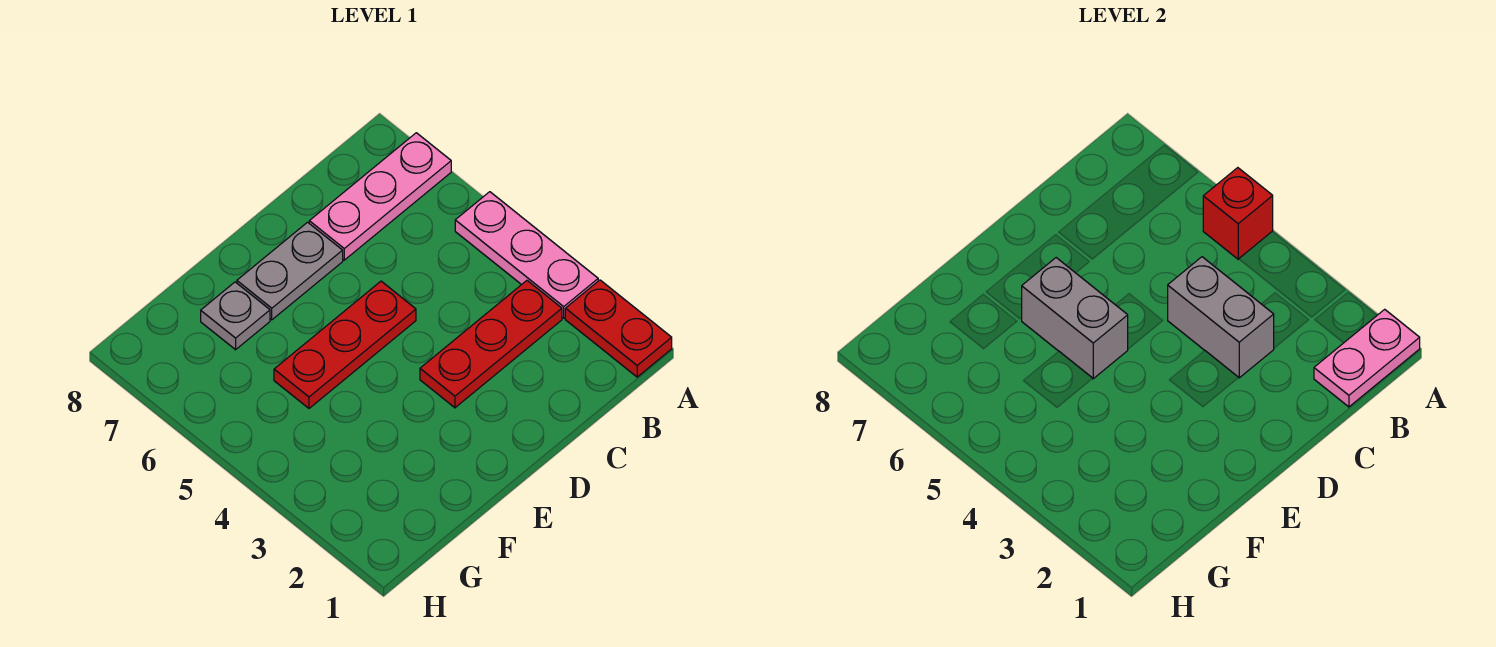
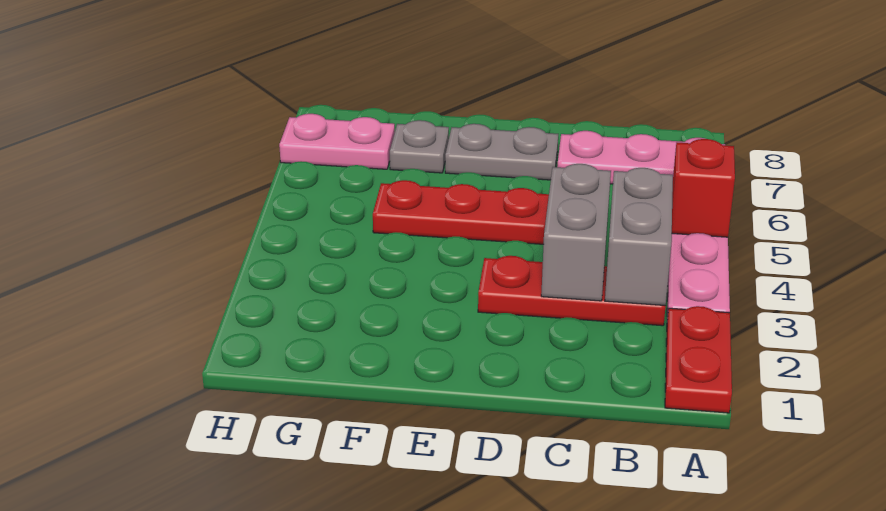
pink plate A1:B1 level 2 -> pink plate G7:H7 level 1
grey brick E5:E6 level 2 -> grey brick B3:B4 level 2

